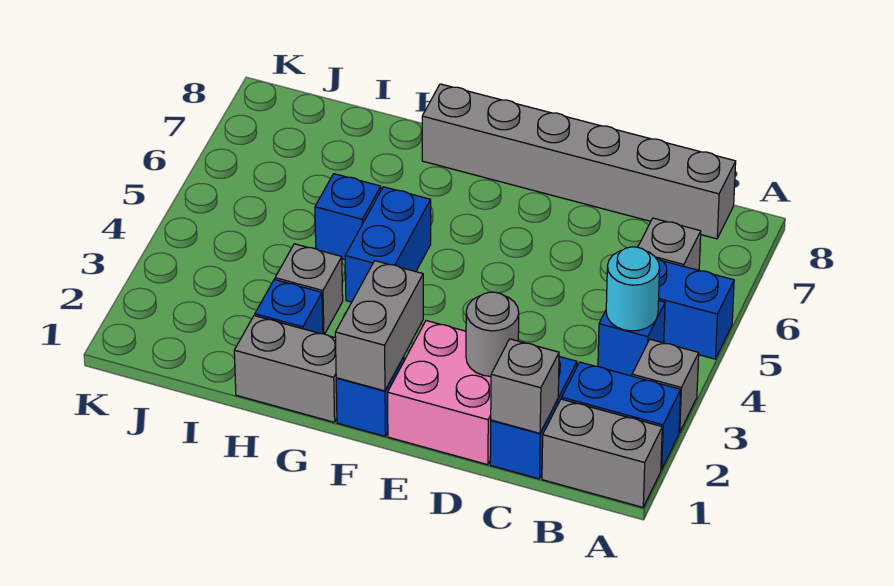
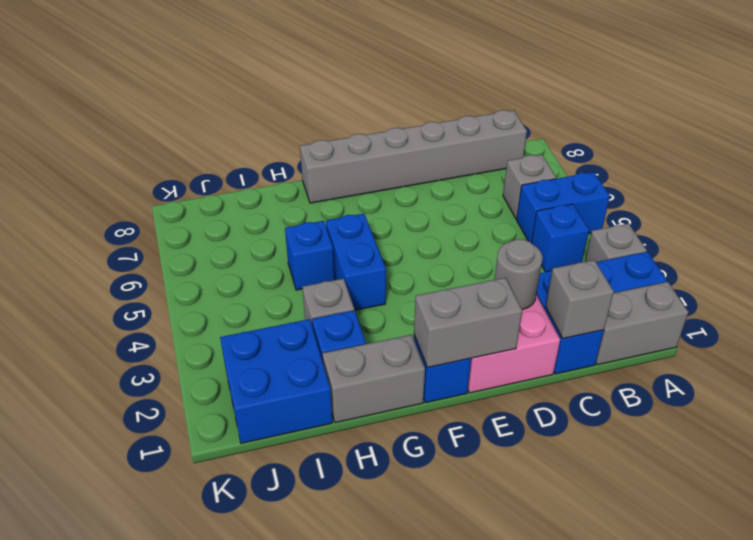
cyan round brick B4 level 2 -> none
grey brick F1:F2 level 2 -> grey brick E1:F1 level 2
none -> blue brick I1:J2 level 1

